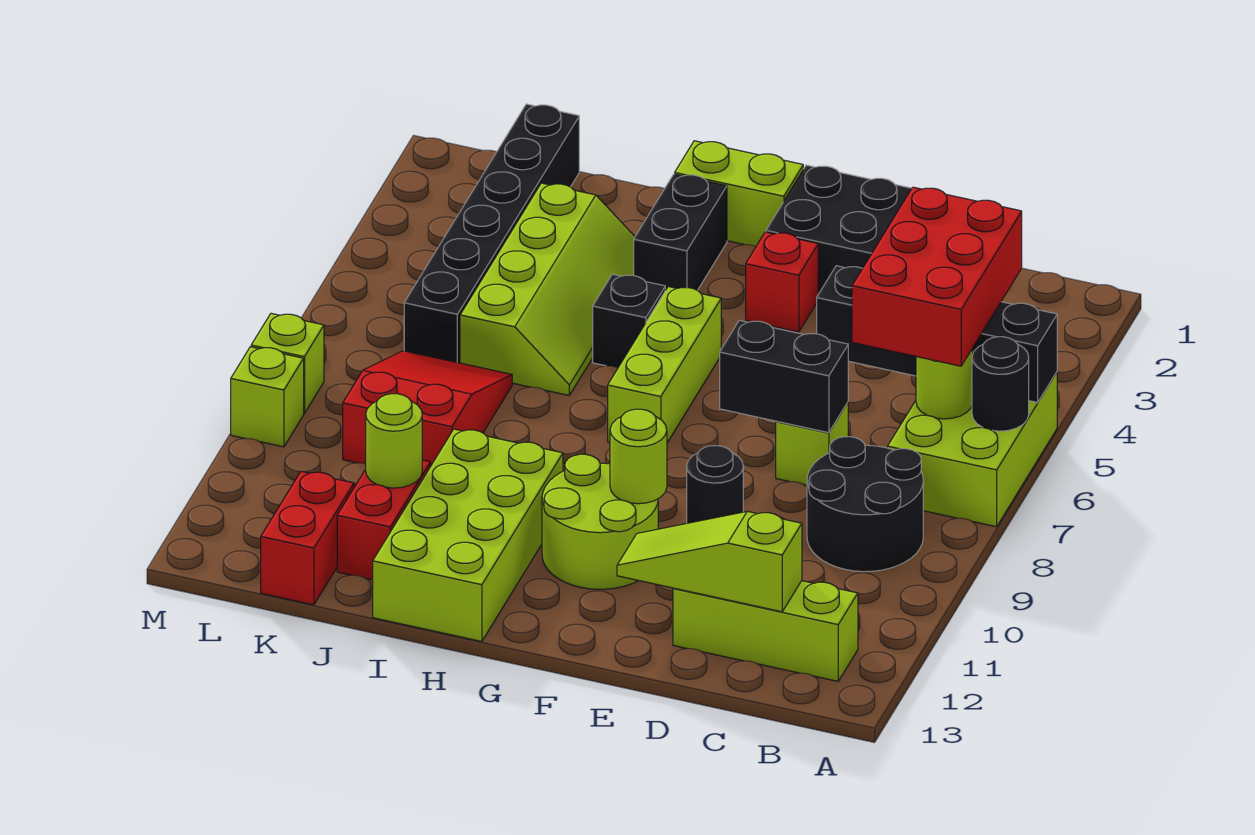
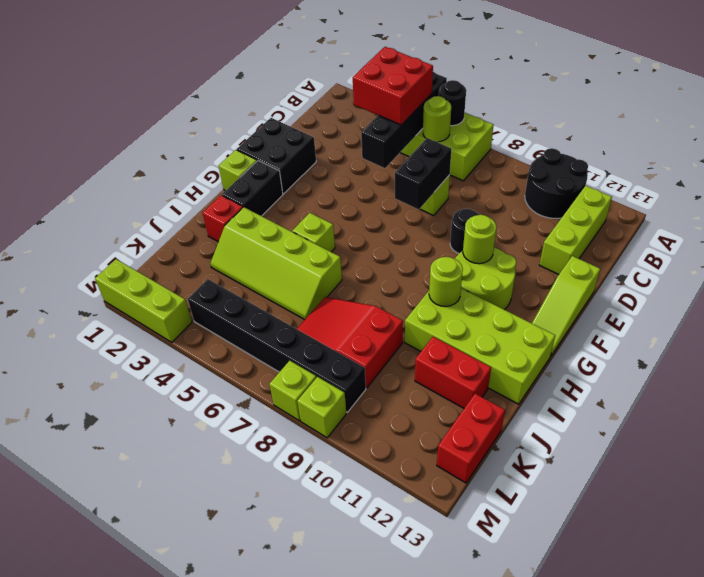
red brick B4:C6 level 3 -> red brick B4:C5 level 3
black round brick B8:C9 level 1 -> black round brick A10:B11 level 1
lime slope C12:E12 level 2 top C -> lime slope E13:G13 level 1 top E
red brick F3 level 1 -> red brick I2 level 1
lime brick G1:H1 level 1 -> lime brick G1 level 1
lime brick G5:G7 level 1 -> lime brick M1:M3 level 1
black brick H2:H3 level 1 -> black brick G2:H2 level 1
black brick H5 level 1 -> lime brick H5 level 1
lime slope I3:J6 level 1 top J -> lime slope I3:J6 level 1 top I
lime round brick J11 level 2 -> lime round brick H10 level 2
black brick K1:K6 level 1 -> black brick L4:L9 level 1
red brick K12:K13 level 1 -> red brick K13:L13 level 1

